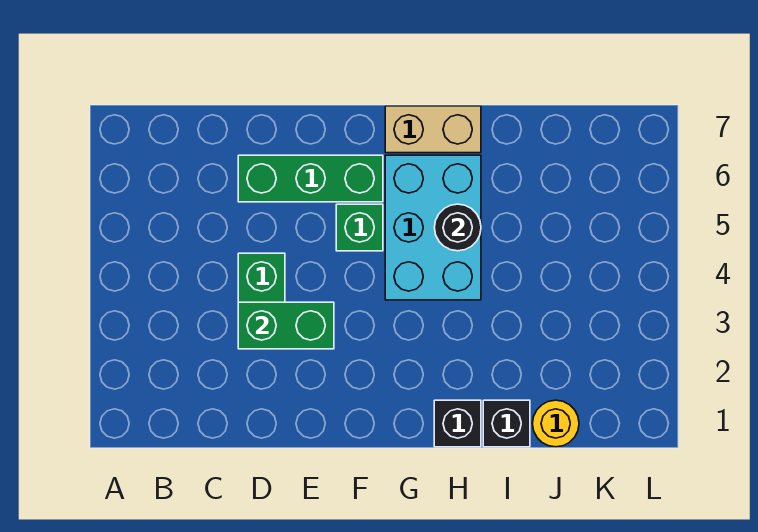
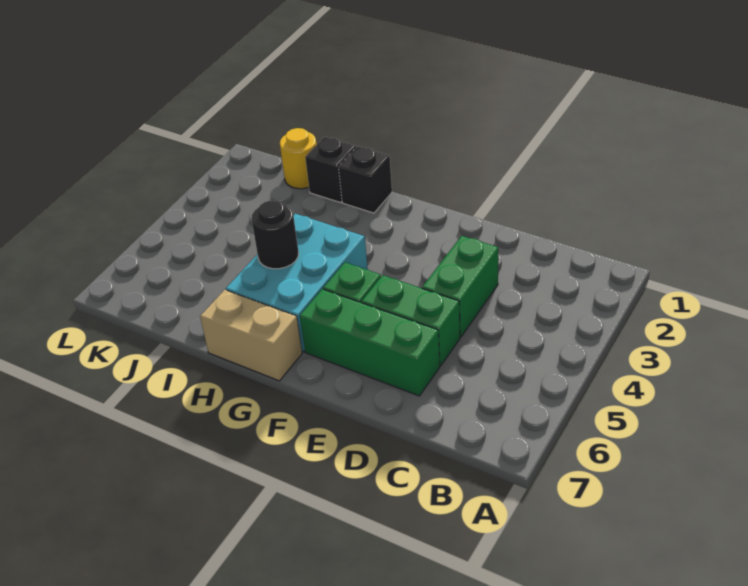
green brick D3:E3 level 2 -> green brick D5:E5 level 1

